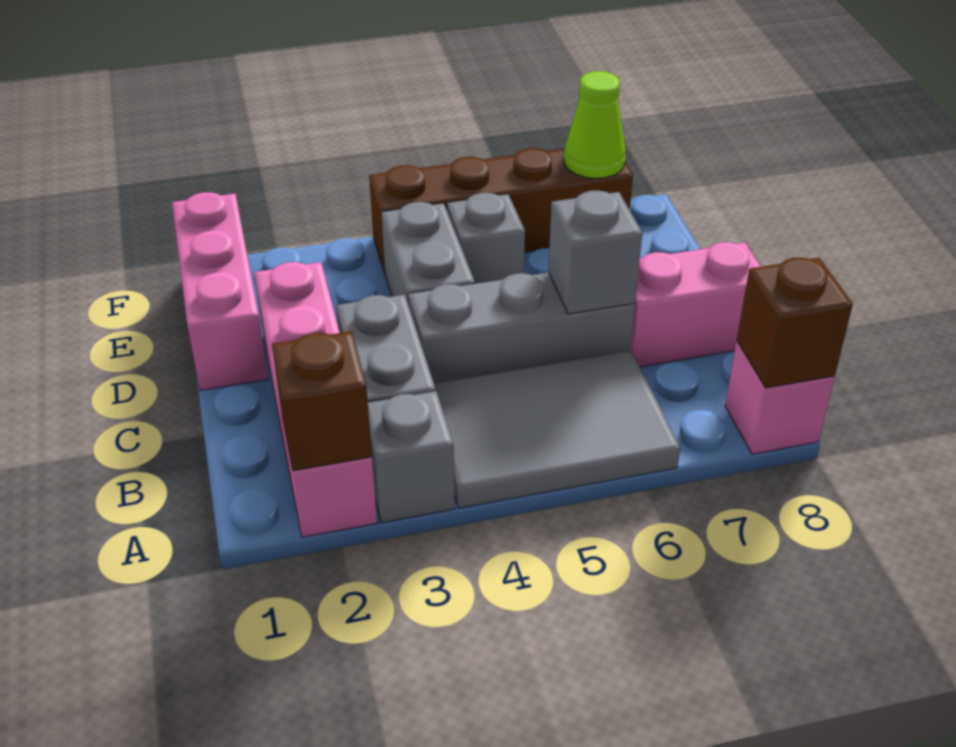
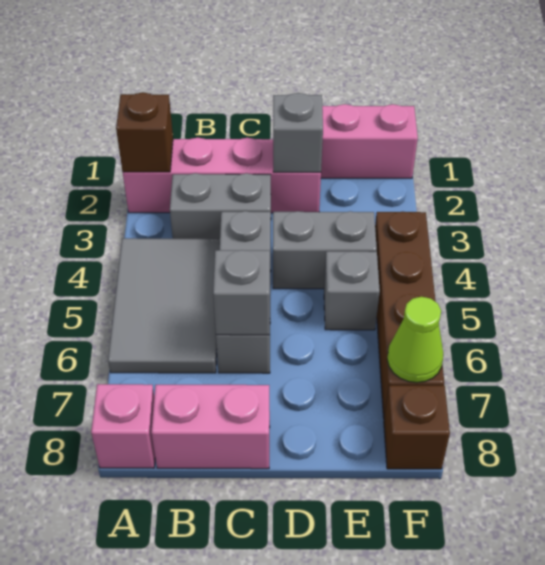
grey brick A3 level 1 -> grey brick D2 level 2
brown brick A8 level 2 -> brown brick F8 level 1
pink brick C7:C8 level 1 -> pink brick B8:C8 level 1

